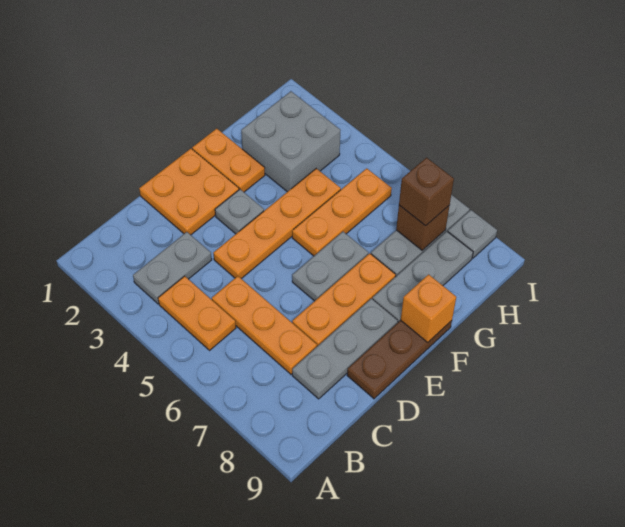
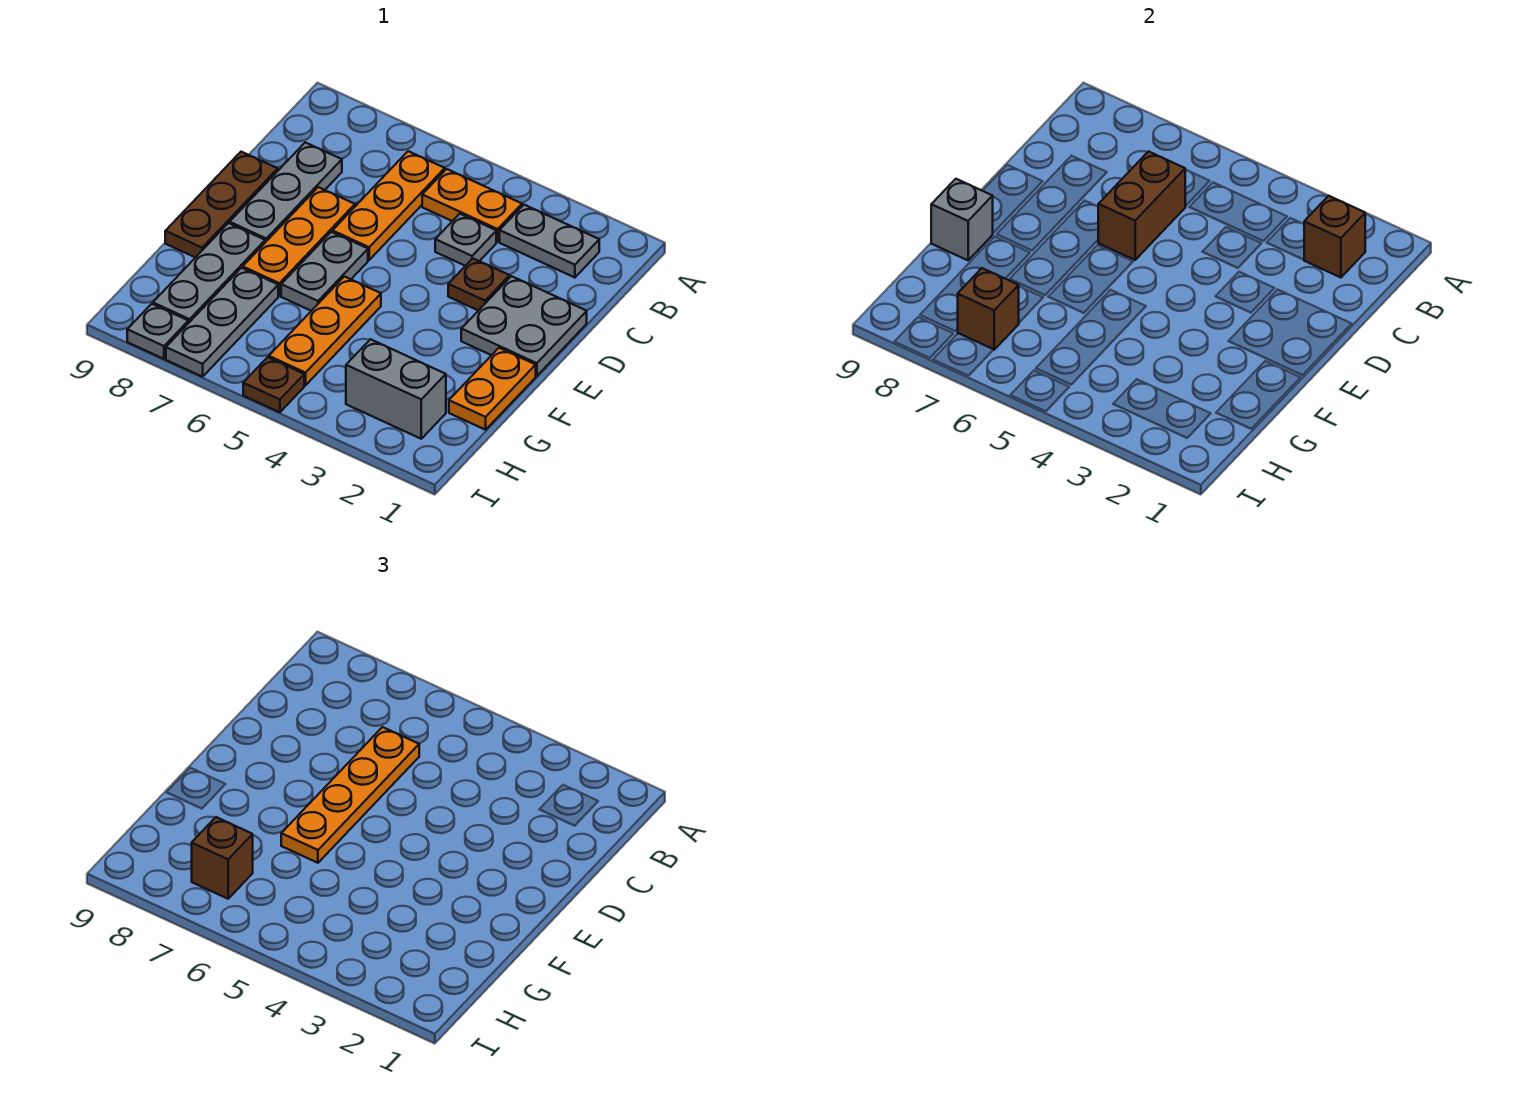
none -> brown brick B2 level 2
grey plate B3:C3 level 1 -> grey plate B2:B3 level 1
orange plate C5:C7 level 1 -> orange plate B6:D6 level 1
none -> brown brick C6:D6 level 2
orange plate D1:E2 level 1 -> grey plate D1:E2 level 1
none -> brown plate D3 level 1
orange plate D4:G4 level 1 -> orange plate C6:F6 level 3
grey plate E3 level 1 -> grey plate C4 level 1
orange plate F1:F2 level 1 -> orange plate F1:G1 level 1
orange brick F9 level 2 -> grey brick F9 level 2
grey brick G2:H3 level 1 -> grey brick H2:H3 level 1
none -> brown plate I5 level 1

